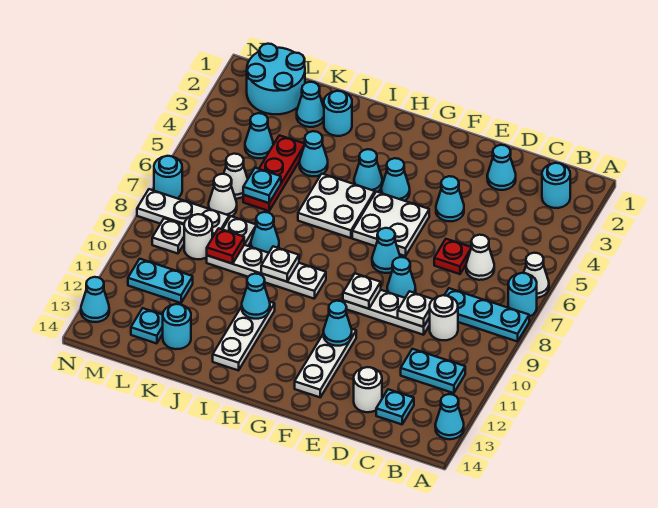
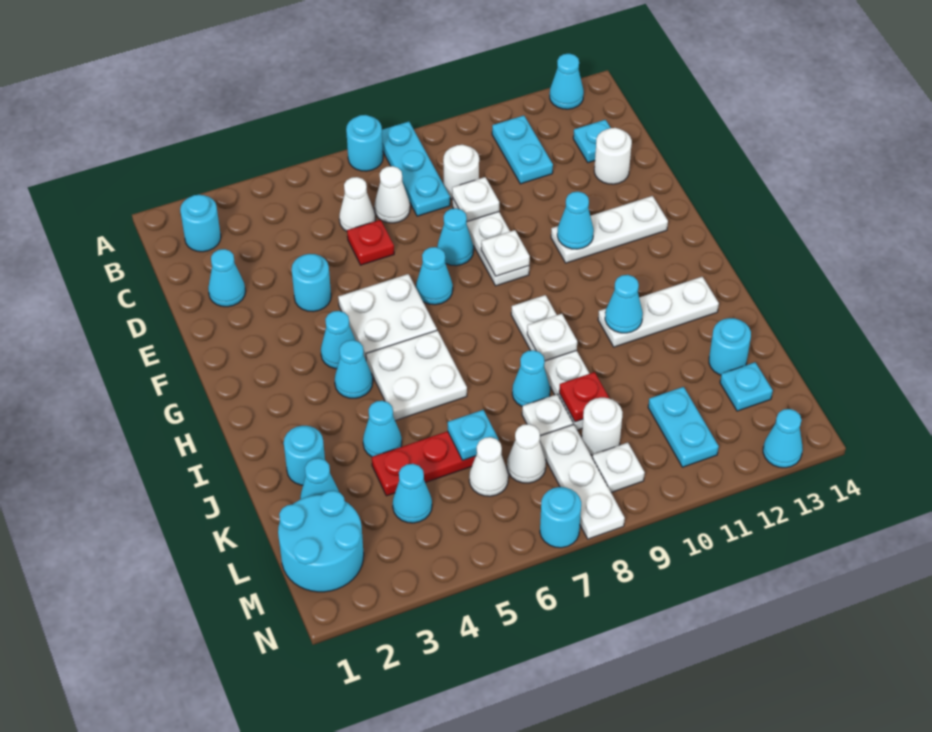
white cone A6 level 1 -> white cone C7 level 1
cyan cone E4 level 1 -> cyan round brick E4 level 1

